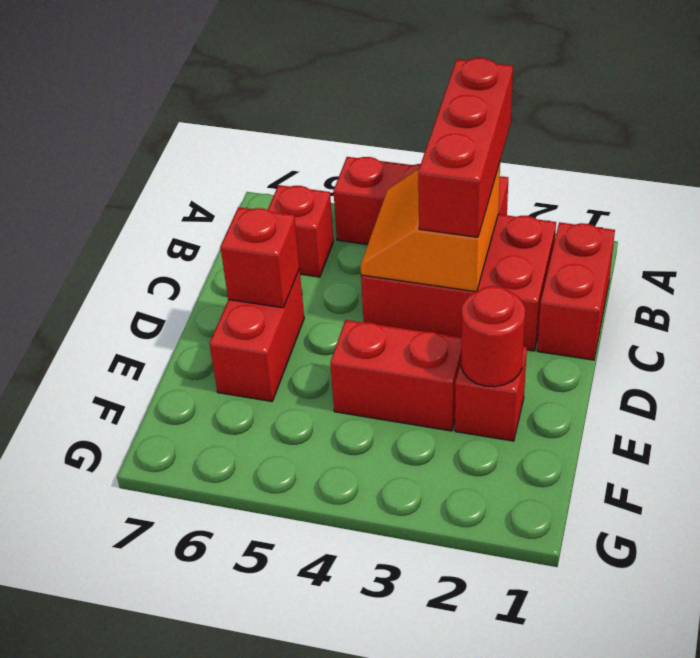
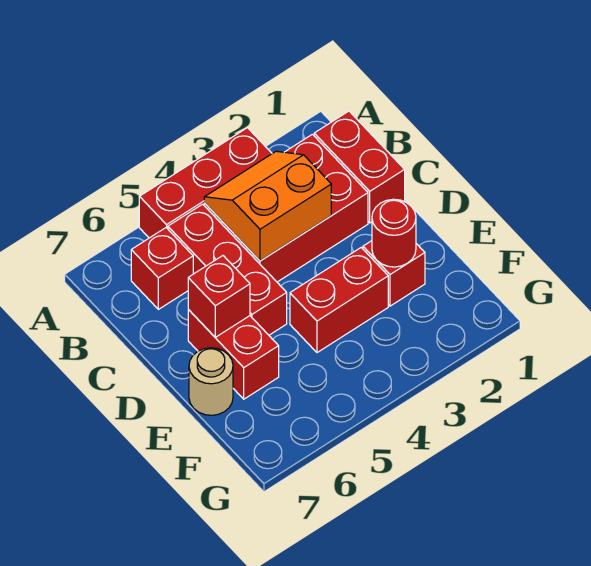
red brick A3:C3 level 3 -> red brick B5:D5 level 1
orange slope B3:C4 level 2 top 3 -> orange slope B3:C4 level 2 top C
none -> tan round brick E7 level 1

